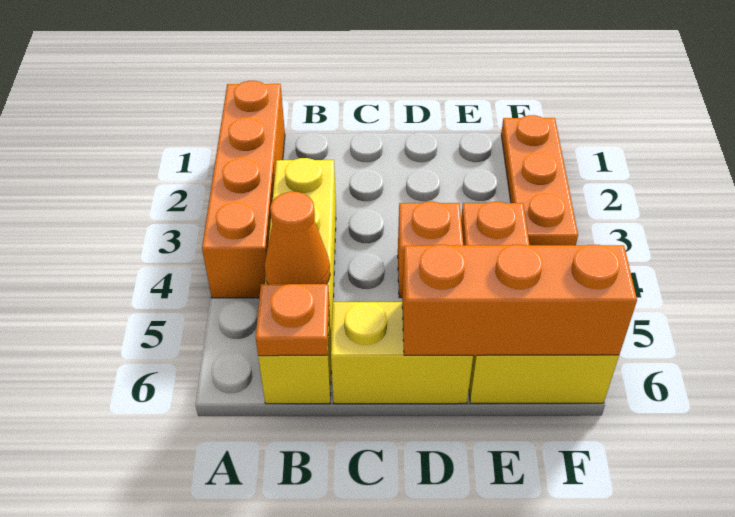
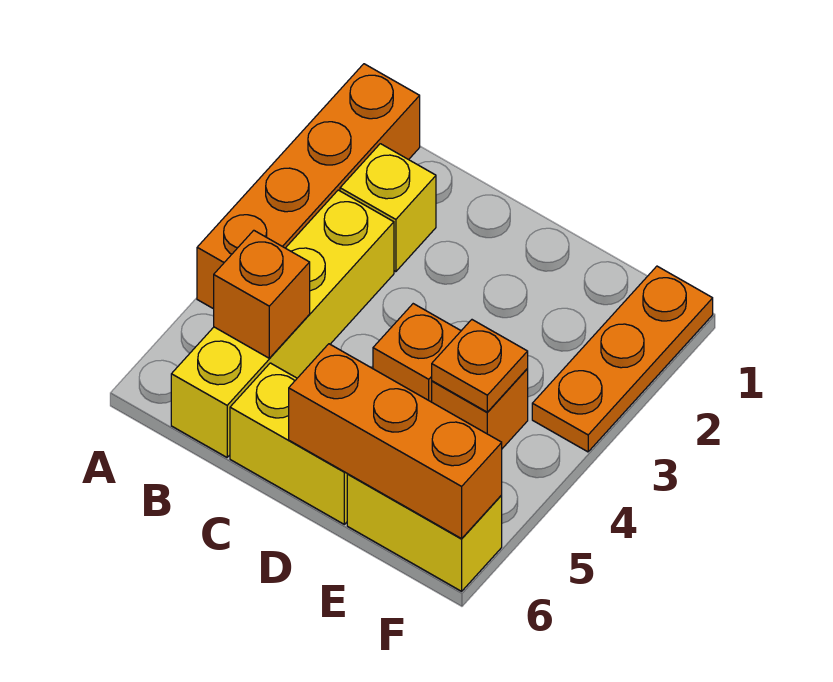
none -> yellow brick B2 level 1
orange cone B5 level 2 -> orange brick B5 level 2
orange plate B6 level 2 -> orange plate E4 level 2

